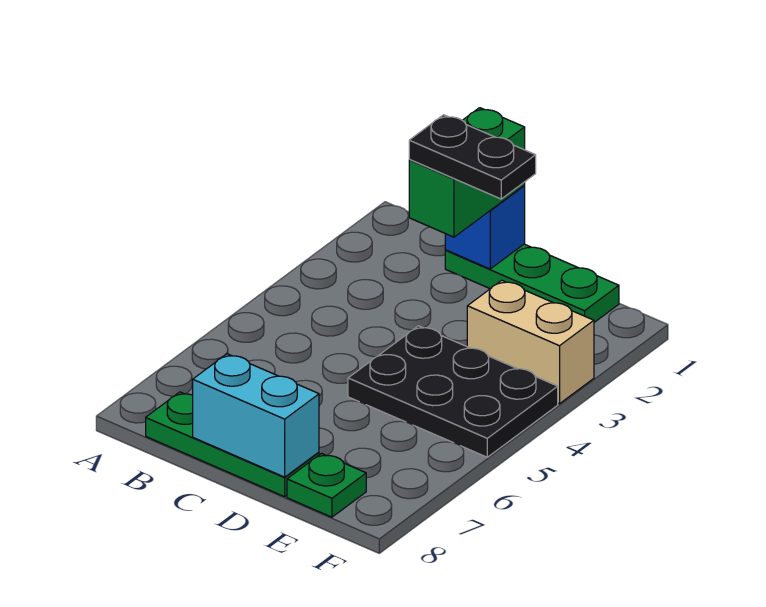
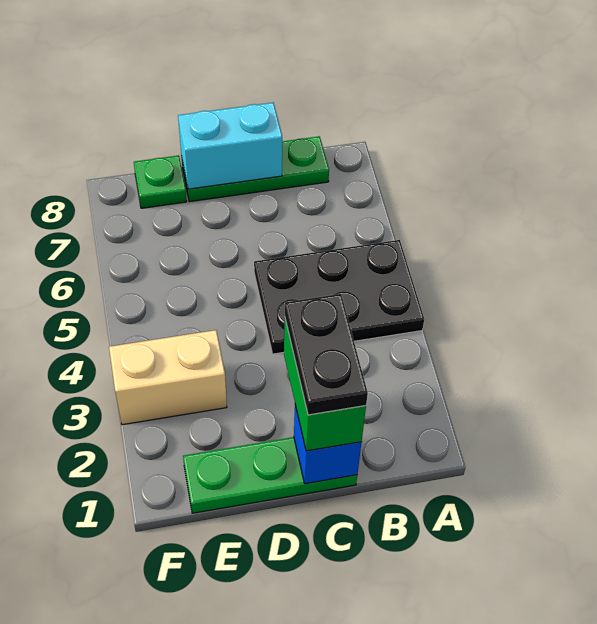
black plate C2:D2 level 4 -> black plate C1:C2 level 4
black plate D4:F5 level 1 -> black plate A4:C5 level 1

